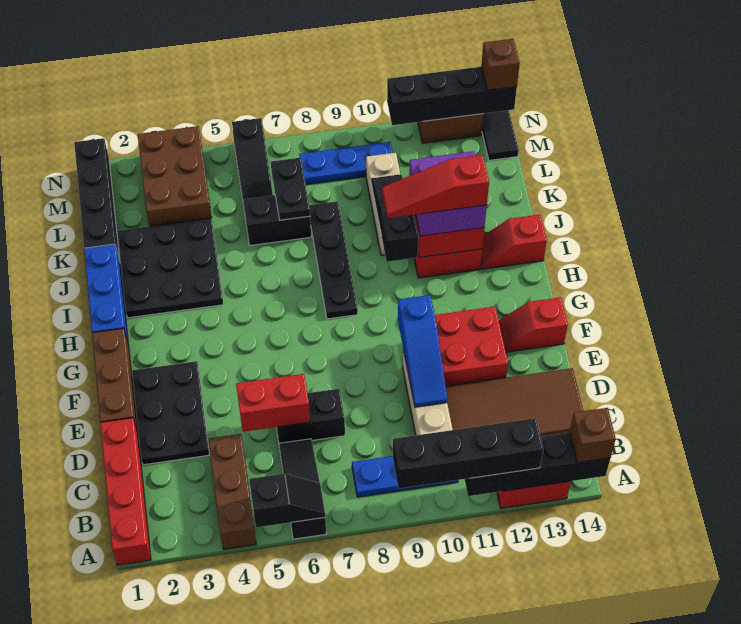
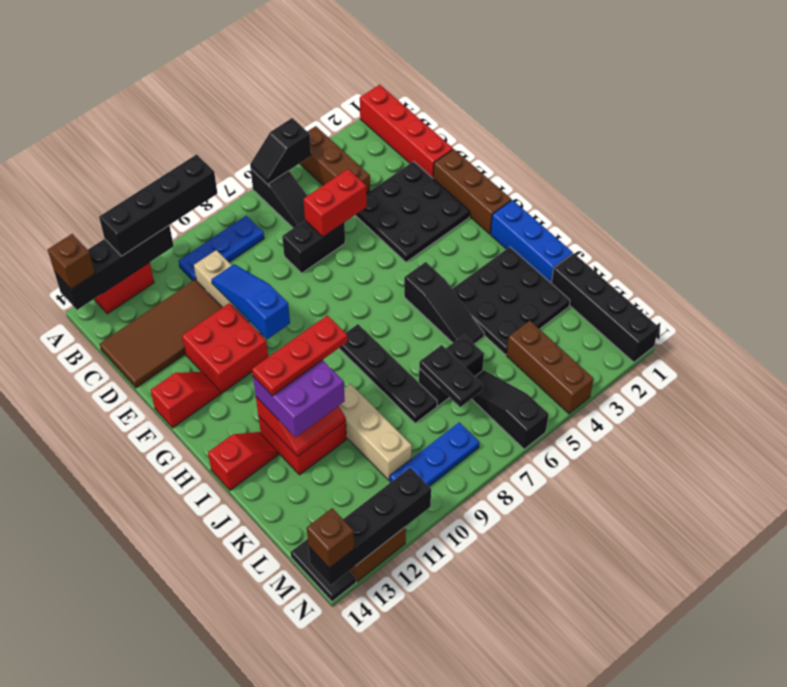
black plate D2:F3 level 1 -> black plate D2:F4 level 1
black slope I10:K10 level 2 top I -> black slope H5:J5 level 1 top H
red slope I10:I12 level 4 top 12 -> red plate I10:I12 level 4
brown brick L3:N4 level 1 -> brown brick L4:N4 level 1

